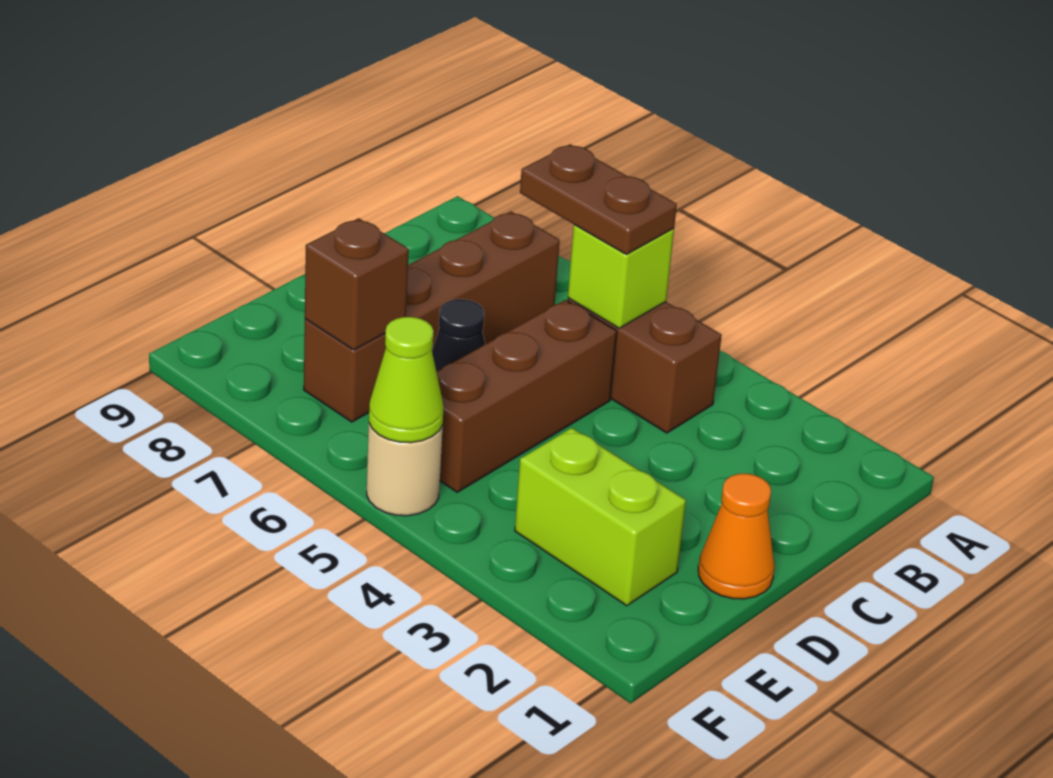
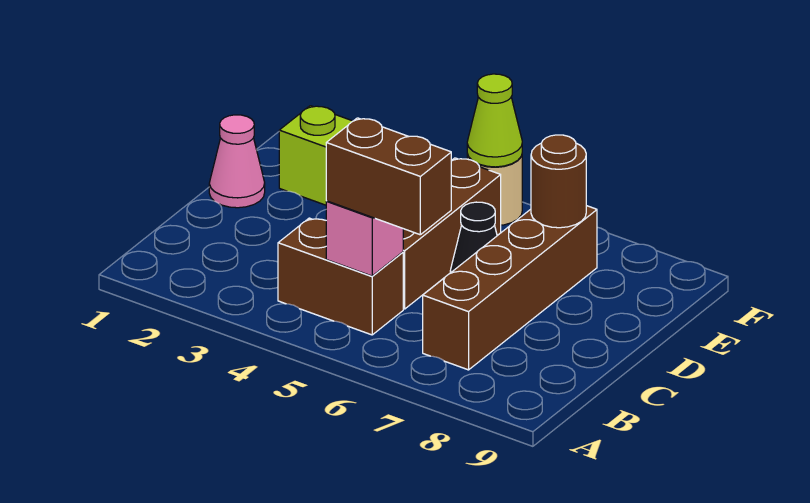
lime brick B5 level 2 -> pink brick B5 level 2
brown plate B5:B6 level 3 -> brown brick B5:B6 level 3
orange cone D1 level 1 -> pink cone D1 level 1
brown brick E7 level 2 -> brown round brick E7 level 2

